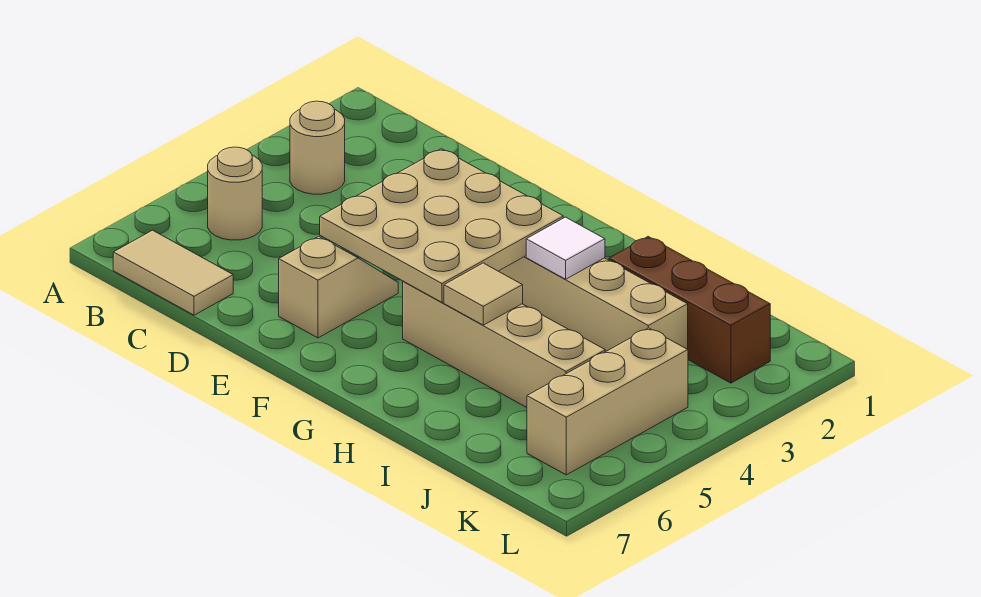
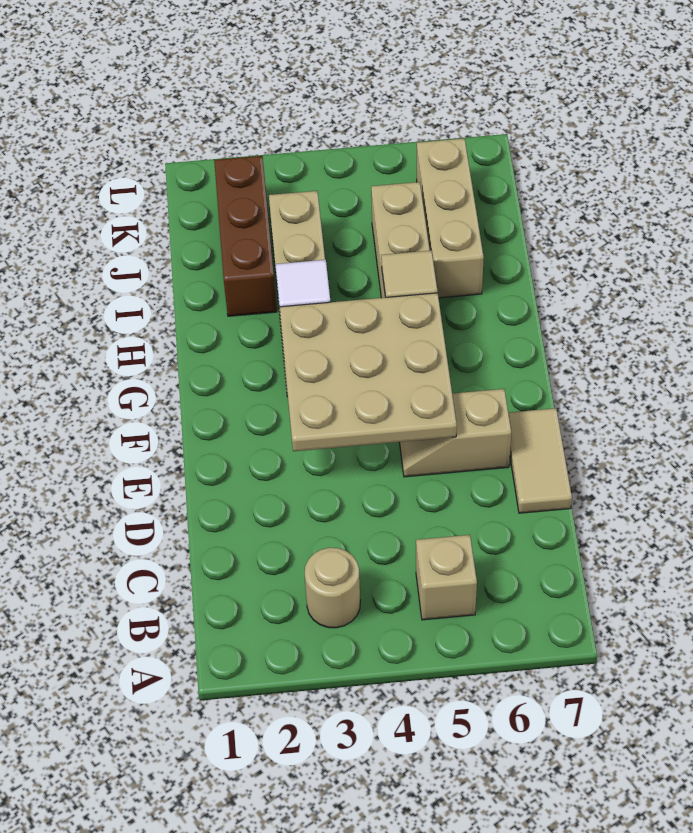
tan round brick B5 level 1 -> tan brick B5 level 1
tan tile B7:C7 level 1 -> tan tile D7:E7 level 1
tan brick K4:K6 level 1 -> tan brick I6:K6 level 1

